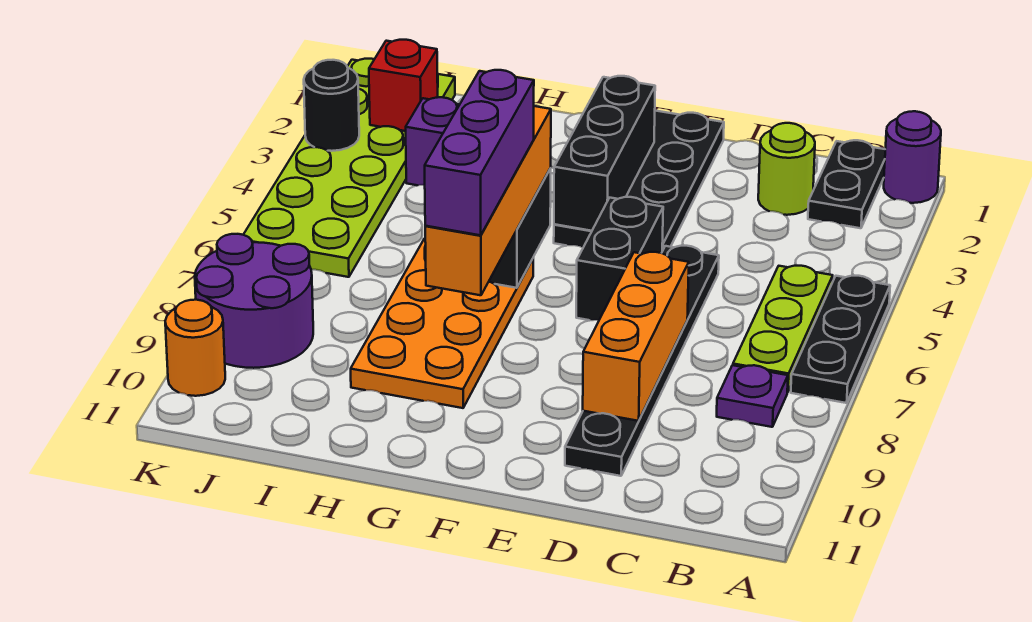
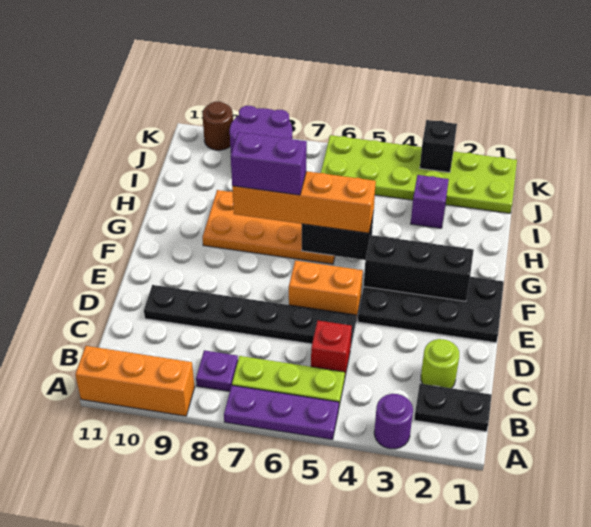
purple round brick A1 level 1 -> purple round brick A3 level 1
black plate A5:A7 level 1 -> purple plate A5:A7 level 1
orange brick D7:D9 level 2 -> orange brick A9:A11 level 1
black brick E5:E6 level 1 -> orange brick E5:E6 level 1
purple brick G6:G8 level 4 -> purple brick G7:G8 level 4
red brick J2 level 2 -> red brick C5 level 1
black round brick K3 level 2 -> black brick K3 level 2
orange round brick K10 level 1 -> brown round brick K10 level 1

